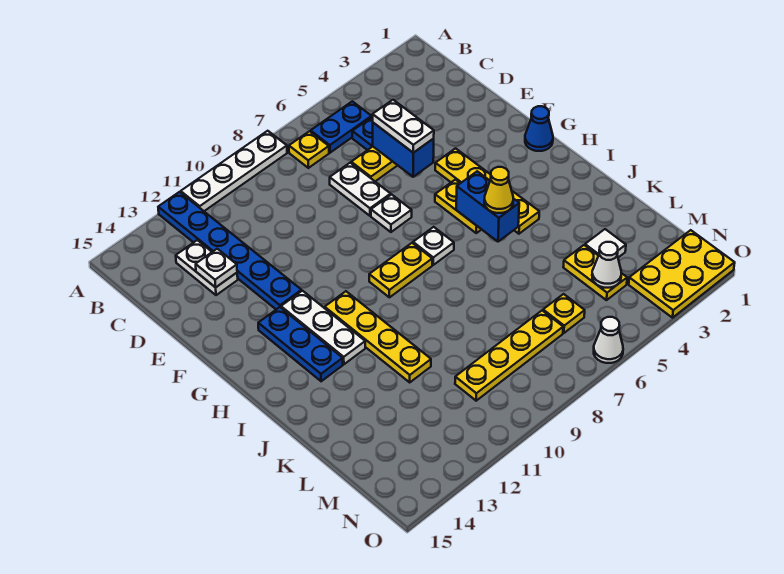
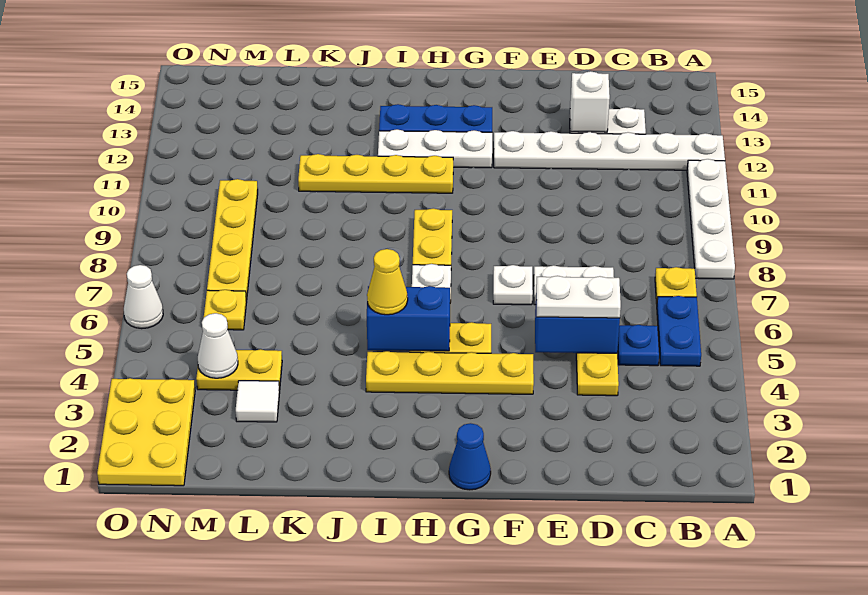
blue plate A12:F12 level 1 -> white plate A12:F12 level 1
white plate D13 level 2 -> white brick D13 level 2

